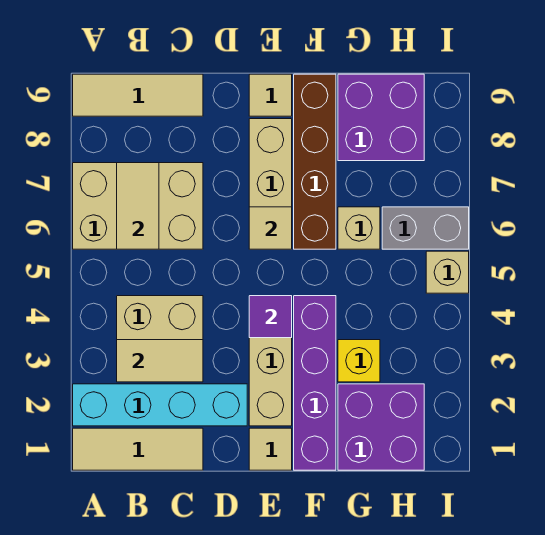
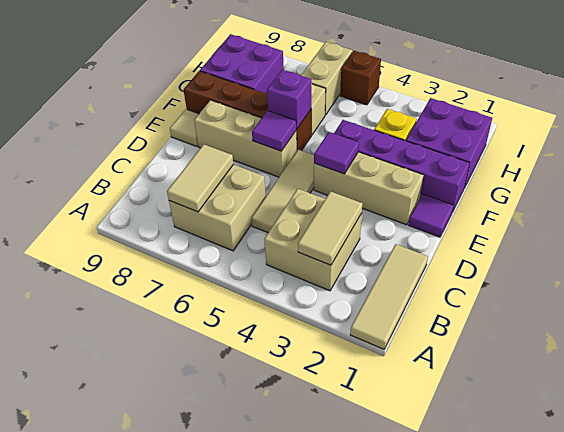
cyan brick A2:D2 level 1 -> none
tan brick A6:C7 level 1 -> tan brick B6:C7 level 1
tan tile A9:C9 level 1 -> tan tile C5:E5 level 1
tan tile B6:B7 level 2 -> tan tile B7:C7 level 2
tan tile E1 level 1 -> purple tile E1 level 1
tan tile E6 level 2 -> purple tile E6 level 2
none -> purple brick F6 level 2
grey brick H6:I6 level 1 -> tan brick H6:I6 level 1
tan brick I5 level 1 -> brown brick I5 level 1

